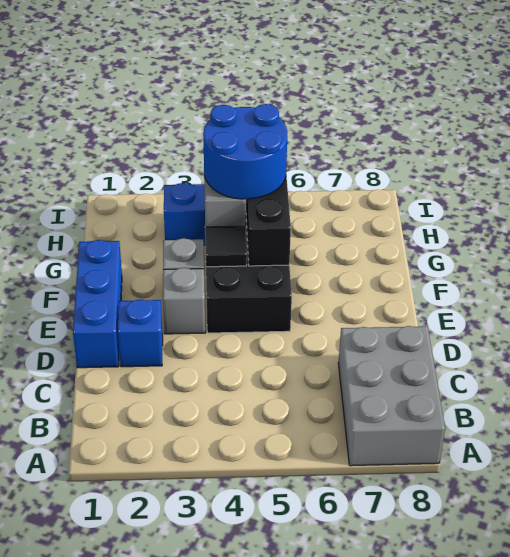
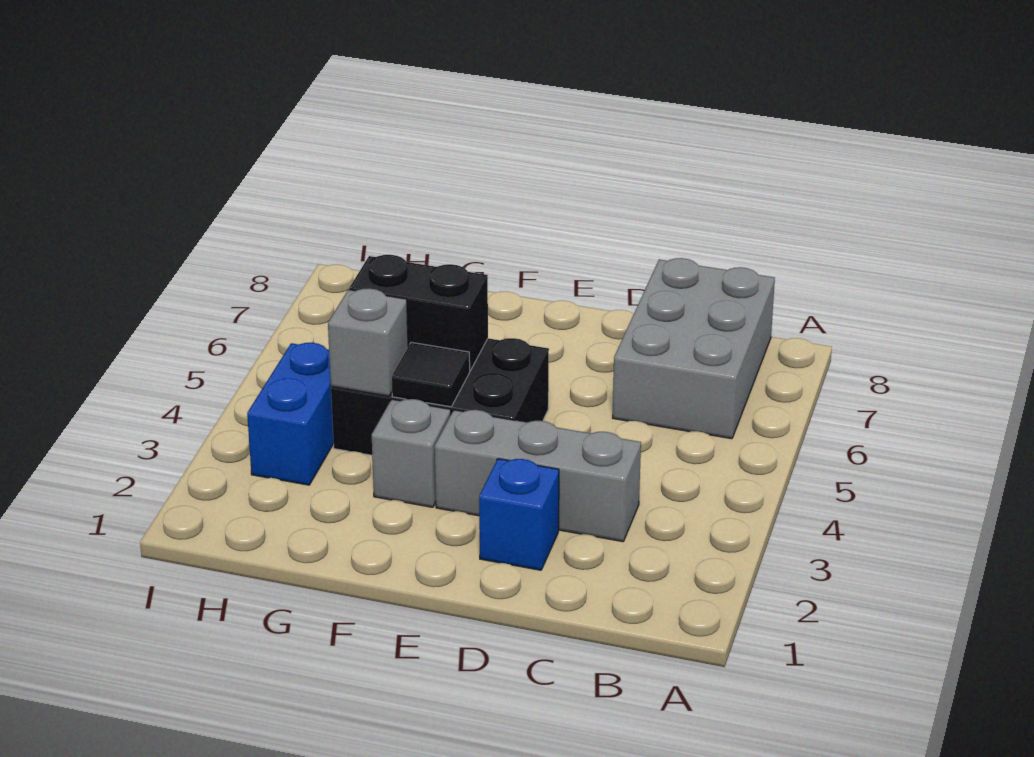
grey brick A7:C8 level 1 -> grey brick B6:C8 level 1
blue brick D1:F1 level 1 -> none
grey brick E3 level 1 -> grey brick C3:E3 level 1
blue round brick G4:H5 level 3 -> none

